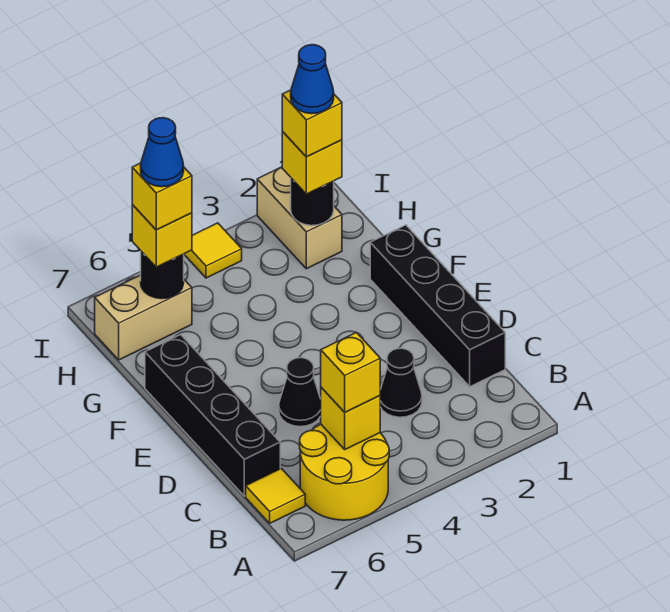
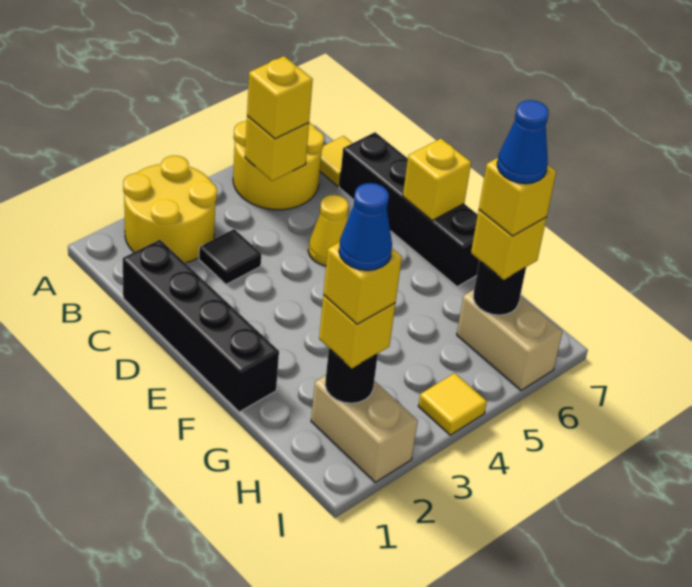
none -> yellow round brick A2:B3 level 1
black cone C3 level 1 -> black tile C3 level 1
black cone D5 level 1 -> yellow cone D5 level 1
none -> yellow brick E7 level 2
tan brick H6:H7 level 1 -> tan brick H6:I6 level 1

